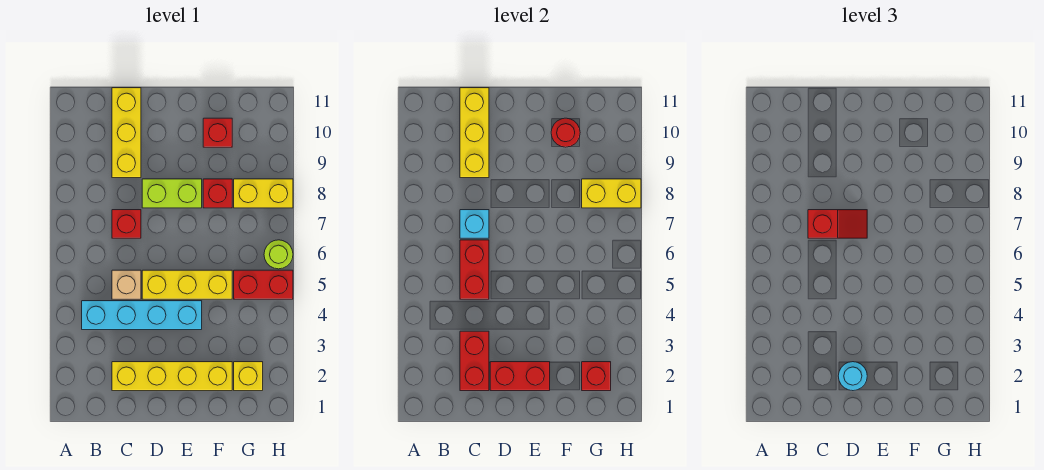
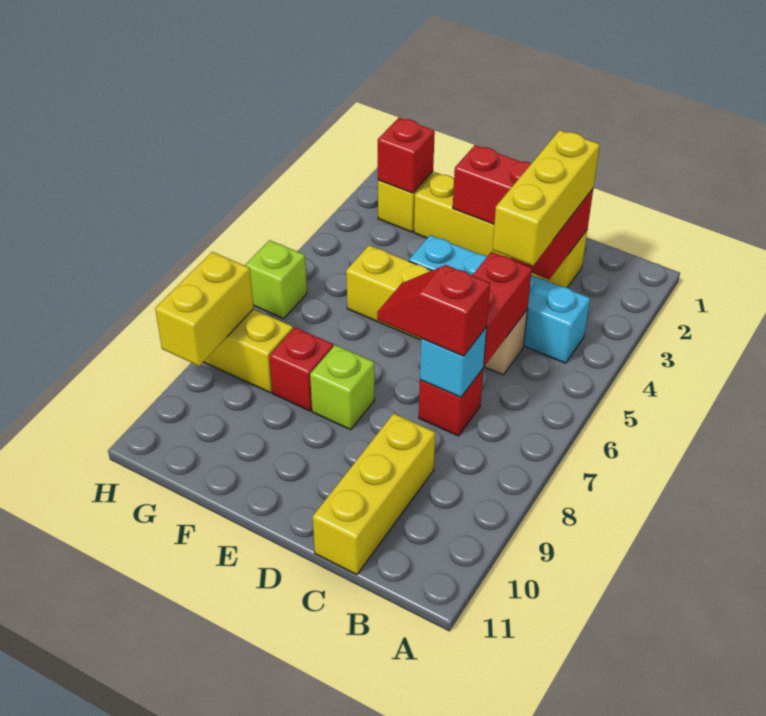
yellow brick C9:C11 level 2 -> yellow brick C2:C4 level 3
cyan round brick D2 level 3 -> none
lime brick D8:E8 level 1 -> lime brick E8 level 1
red brick F10 level 1 -> none
red round brick F10 level 2 -> none
red brick G5:H5 level 1 -> none
yellow brick G8:H8 level 2 -> yellow brick H8:H9 level 2
lime round brick H6 level 1 -> lime brick H6 level 1

